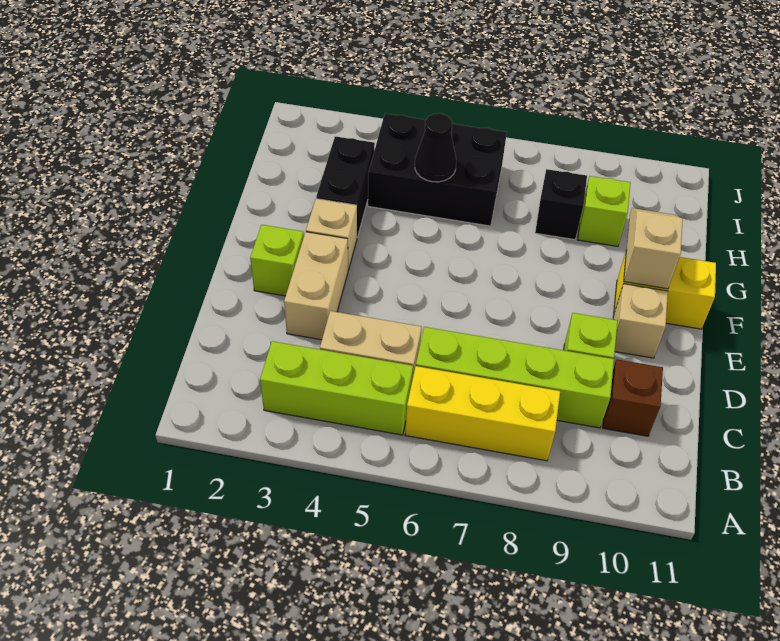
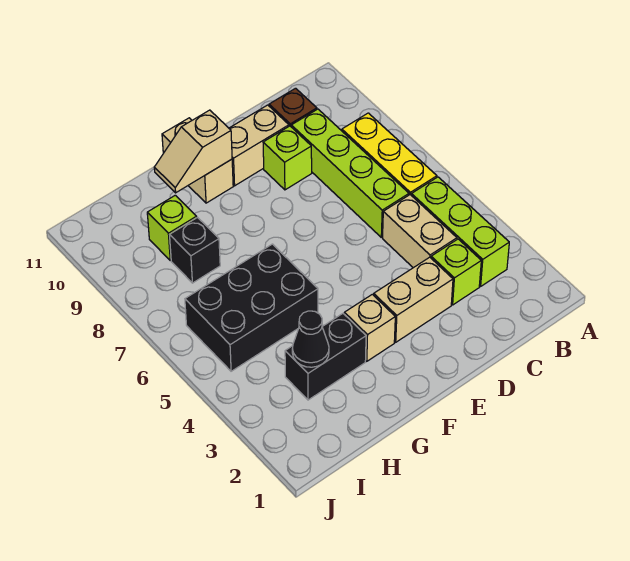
lime brick E2 level 1 -> lime brick C3 level 1
tan brick E10 level 1 -> tan brick D10:E10 level 1
yellow brick F10:F11 level 1 -> tan brick F10:F11 level 1
black brick H4:I6 level 1 -> black brick G5:I6 level 1
black cone H5 level 2 -> black cone H3 level 2

